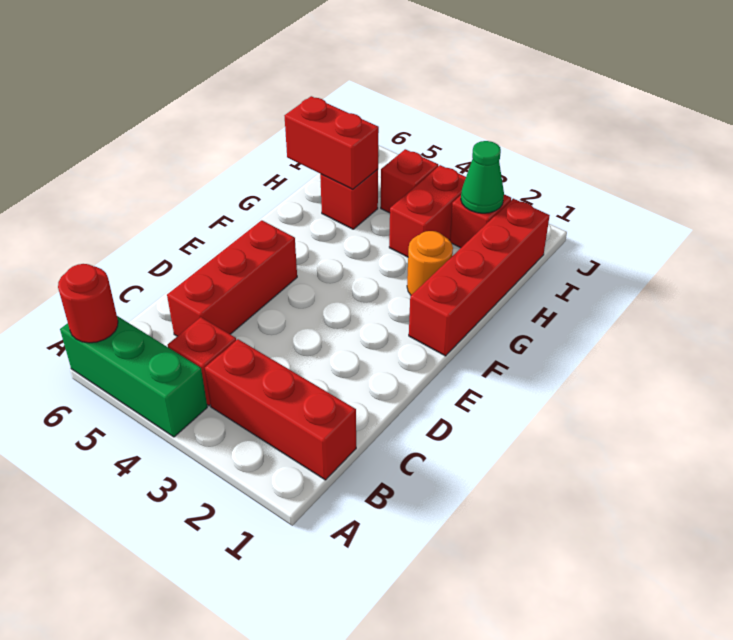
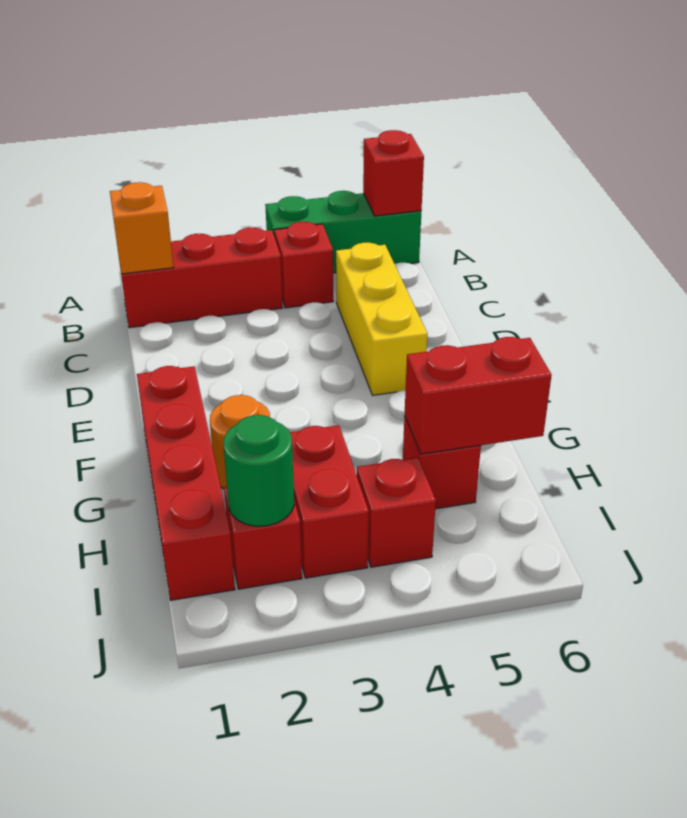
red round brick A6 level 2 -> red brick A6 level 2
none -> orange brick B1 level 2
red brick C5:E5 level 1 -> yellow brick C5:E5 level 1
green cone I2 level 2 -> green round brick I2 level 2

